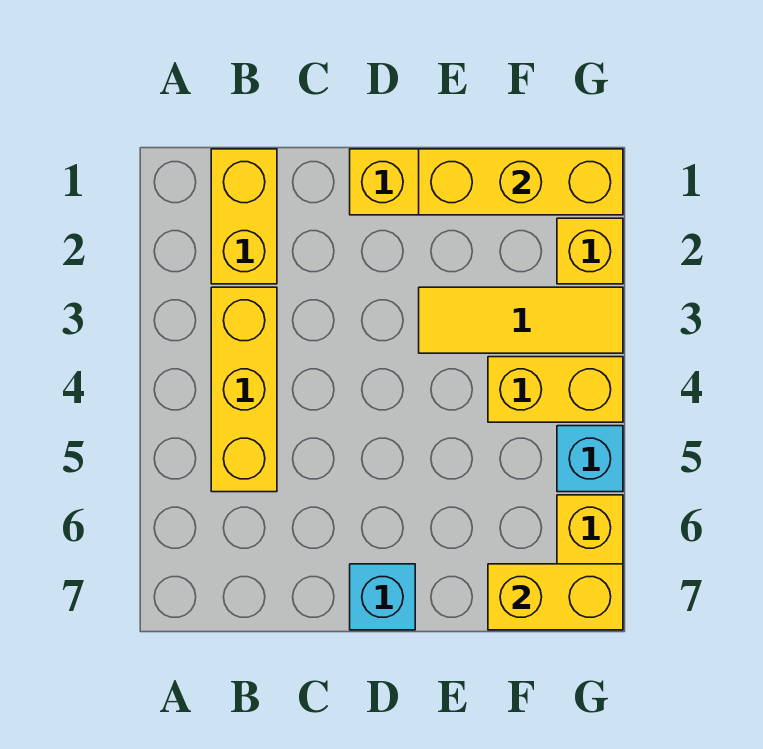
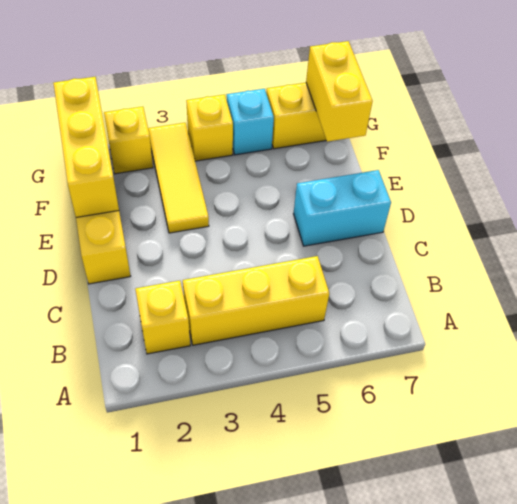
yellow brick B1:B2 level 1 -> yellow brick B2 level 1
cyan brick D7 level 1 -> cyan brick D6:D7 level 1
yellow brick F4:G4 level 1 -> yellow brick G4 level 1

